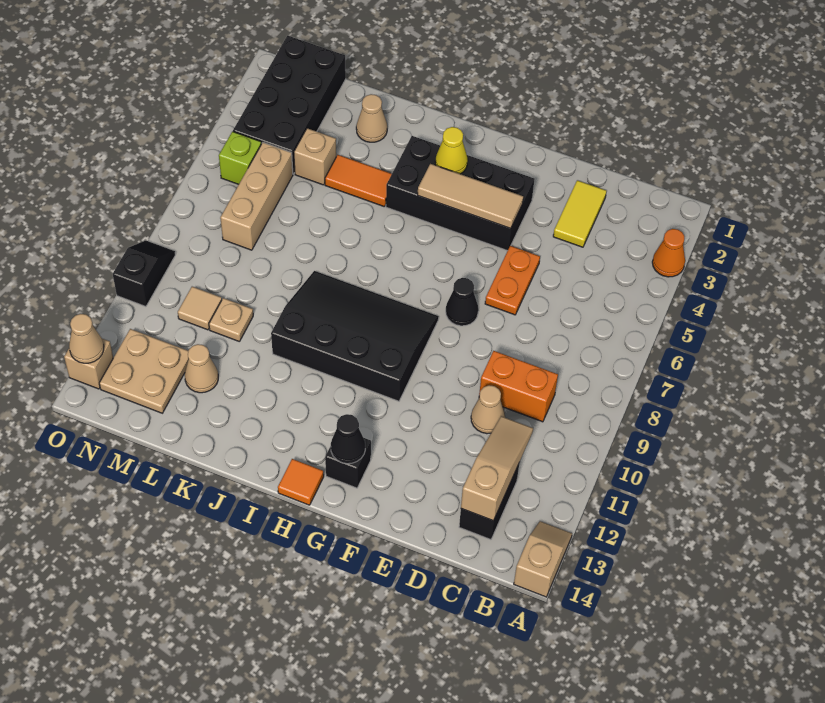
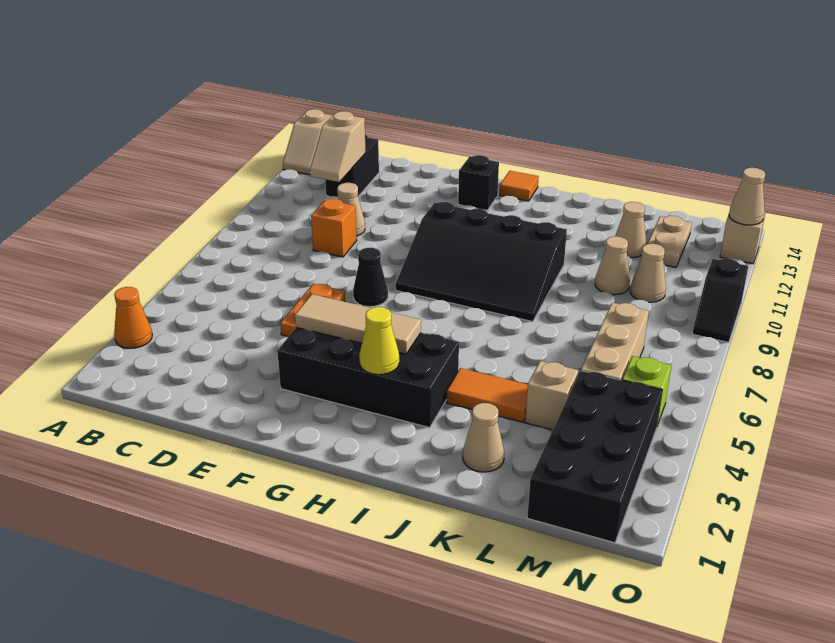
orange brick C9:D9 level 1 -> orange brick D9 level 1
tan slope C11:C13 level 2 top 13 -> tan slope C11:C12 level 2 top 12
yellow tile D2:D3 level 1 -> none
black cone G13 level 2 -> none
tan plate L10 level 1 -> tan cone L10 level 1
tan tile M10 level 1 -> tan cone M10 level 1
tan plate M12:N13 level 1 -> tan plate M12:M13 level 1

